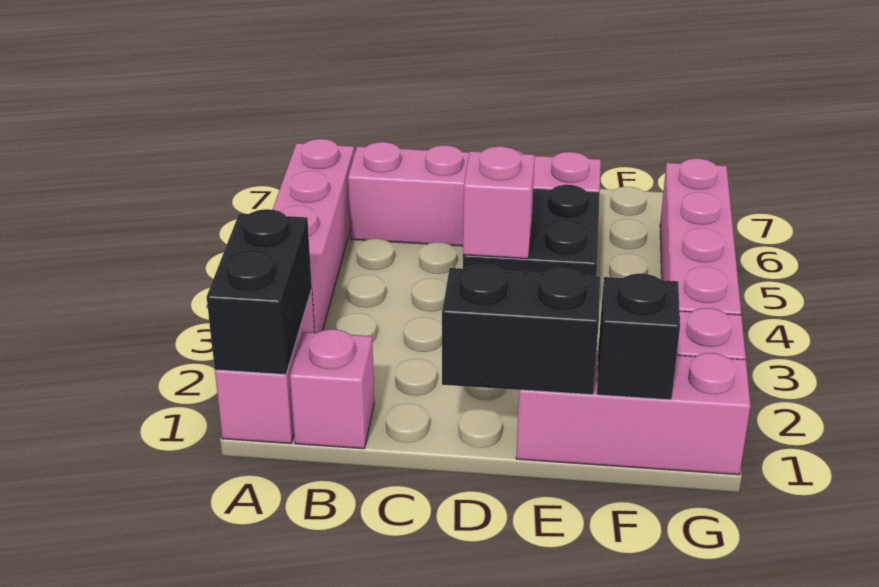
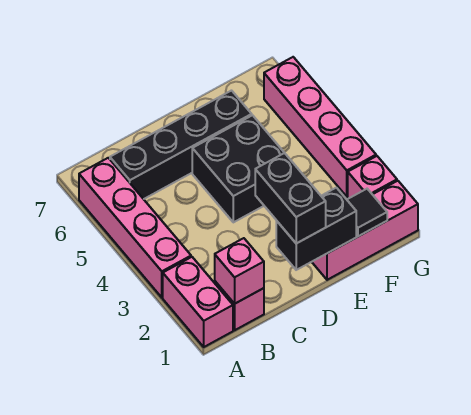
black brick A1:A2 level 2 -> black brick D1:D2 level 3
pink brick B6:E6 level 1 -> black brick B6:E6 level 1
pink brick D4 level 2 -> pink brick B1 level 2
black brick F1 level 2 -> black tile F1 level 2

